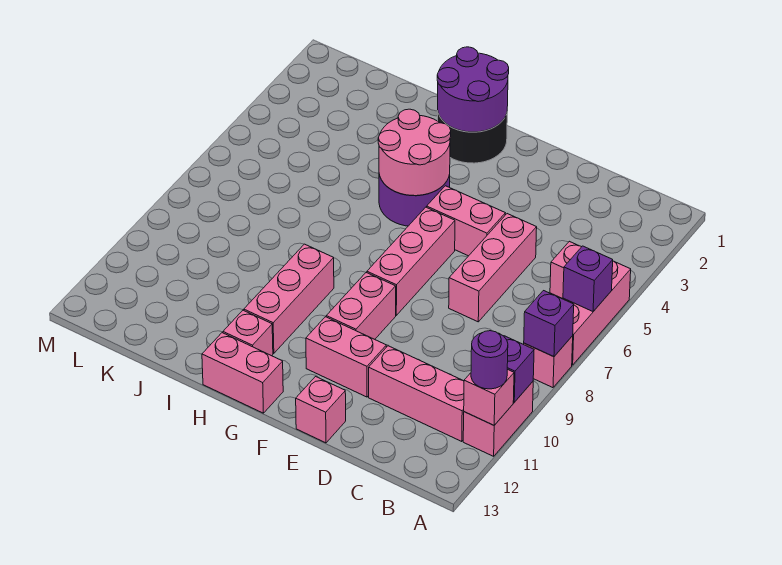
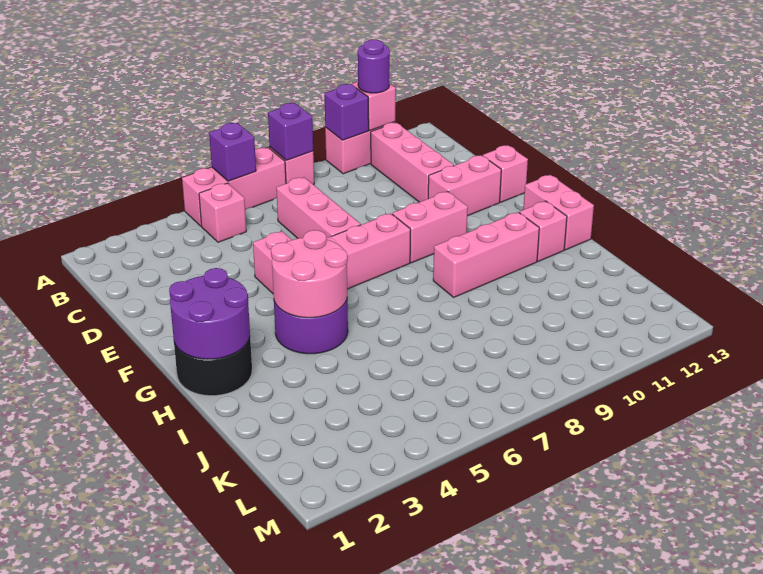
pink brick D5:D7 level 1 -> pink brick C7:E7 level 1
pink brick E11:F11 level 1 -> pink brick E11:E12 level 1

